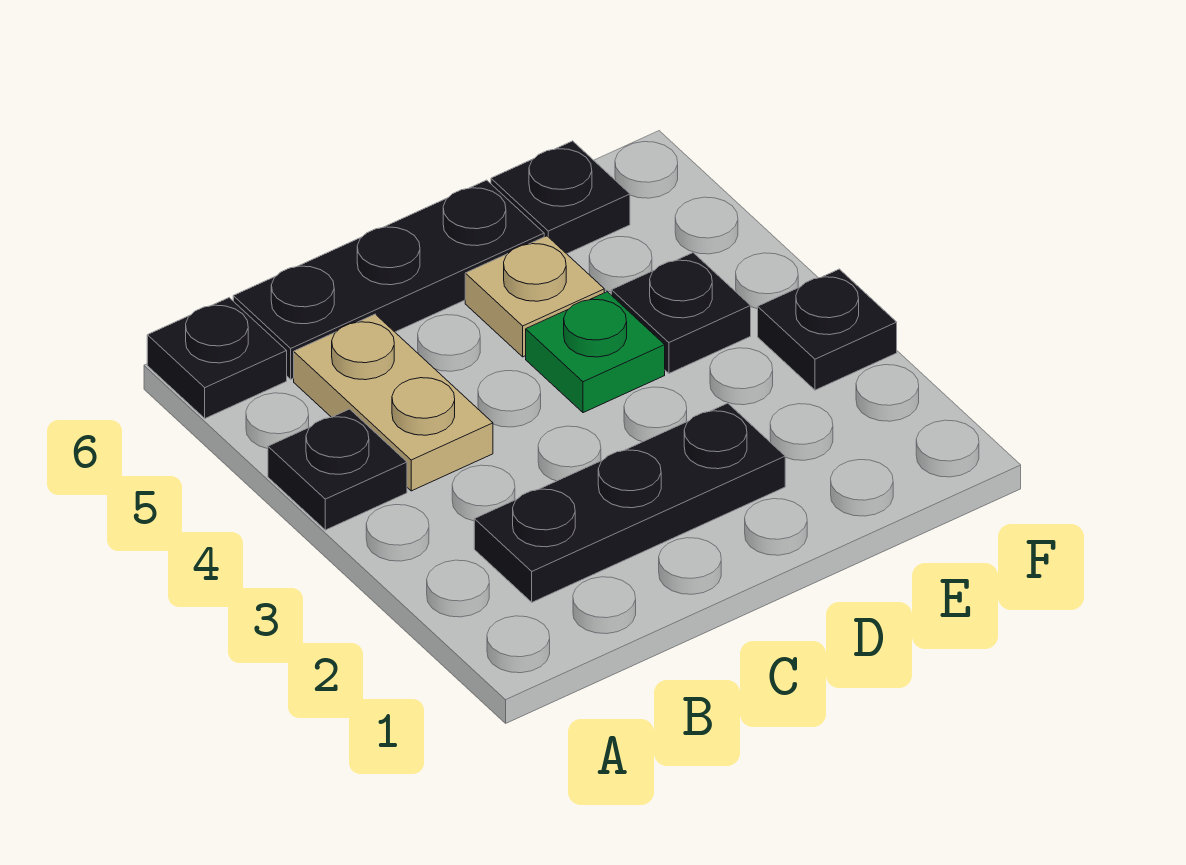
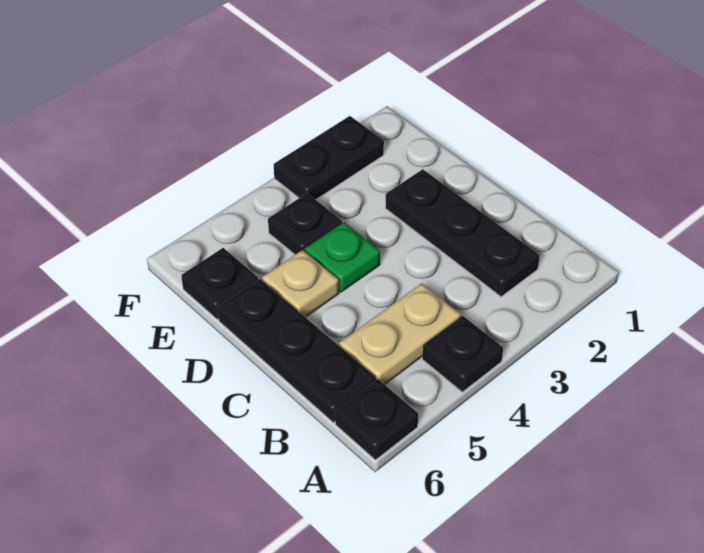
black plate F3 level 1 -> black plate F2:F3 level 1

